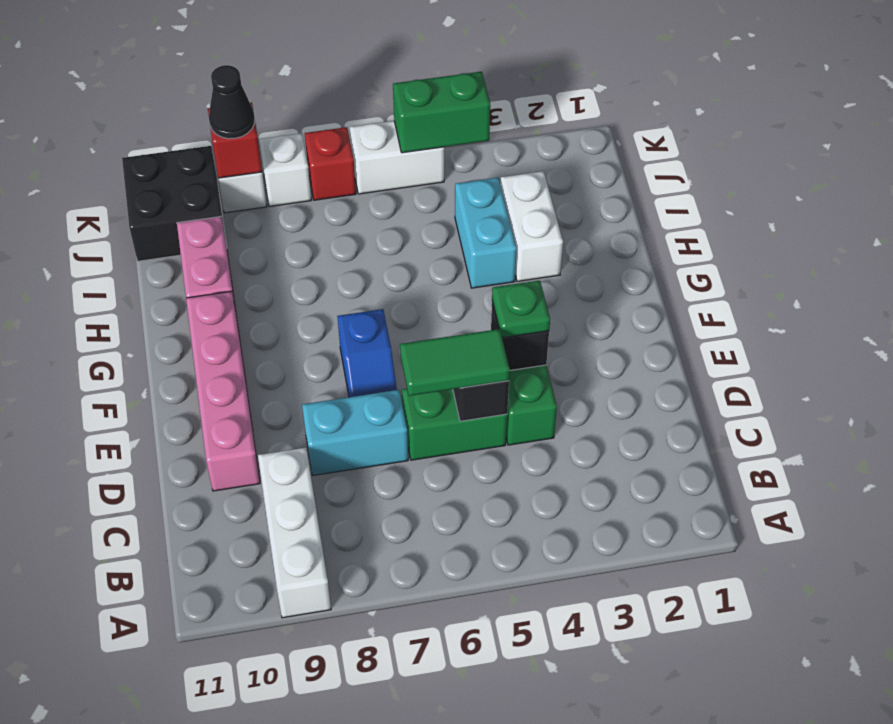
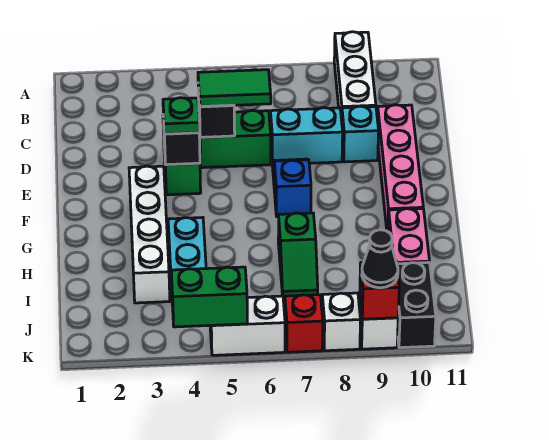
none -> cyan brick D9 level 1
white brick H3:I3 level 1 -> white brick F3:I3 level 1
none -> green slope H7:I7 level 1 top H
black brick J10:K11 level 1 -> black brick J10:K10 level 1

